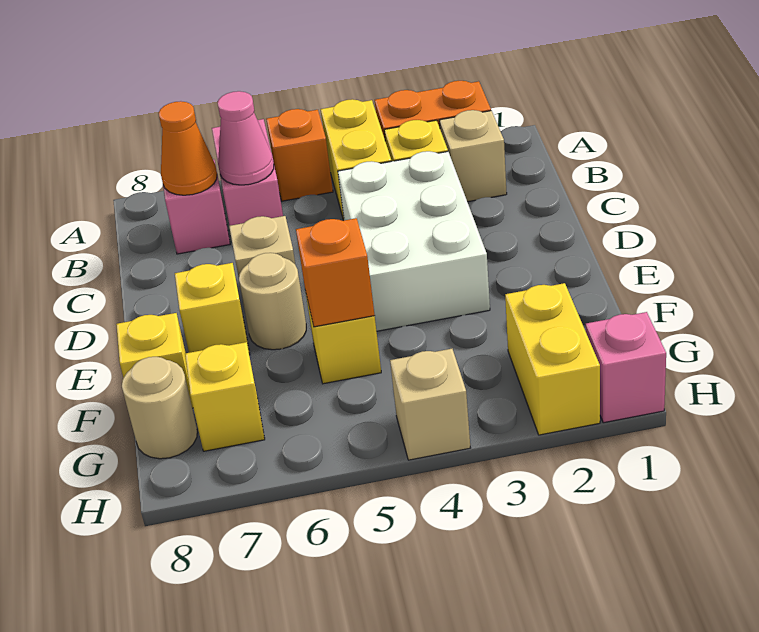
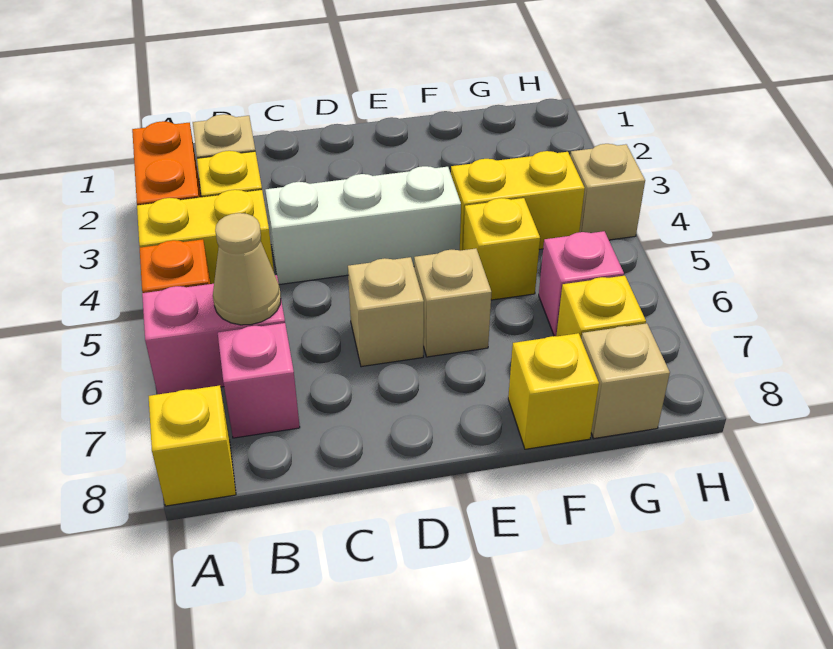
pink cone B6 level 2 -> tan cone B6 level 2
orange cone B7 level 2 -> none
white brick C3:E4 level 1 -> white brick C4:E4 level 1
tan round brick E6 level 1 -> tan brick E6 level 1
yellow brick E7 level 1 -> yellow brick A8 level 1
orange brick F5 level 2 -> none
yellow brick G2:H2 level 1 -> yellow brick F4:G4 level 1
tan round brick G8 level 1 -> tan brick G8 level 1
pink brick H1 level 1 -> pink brick G6 level 1

